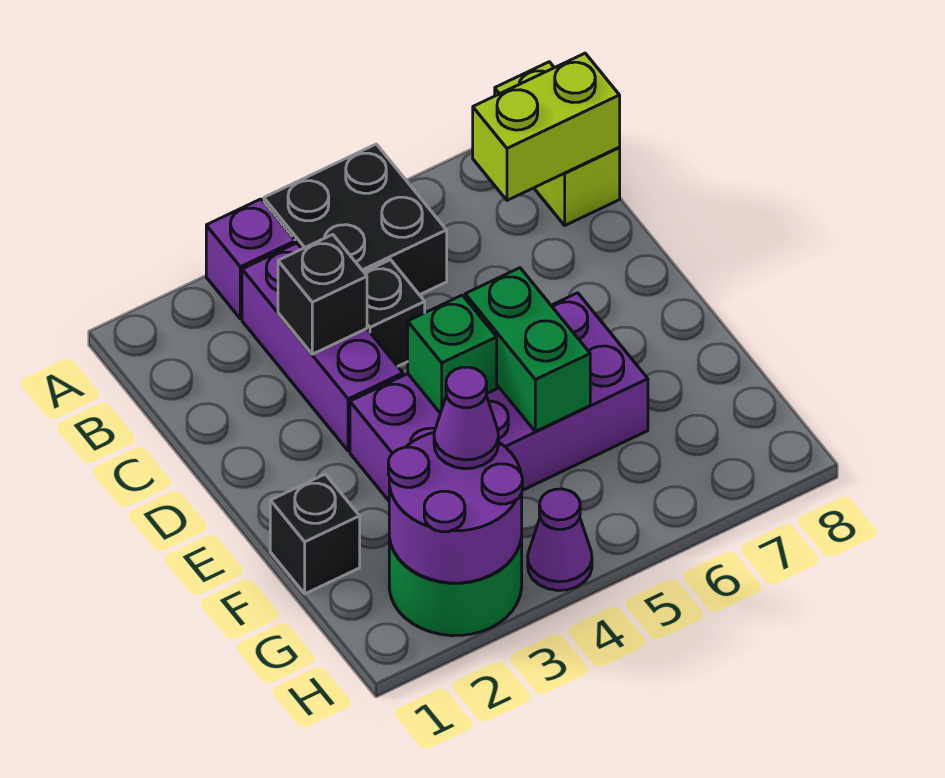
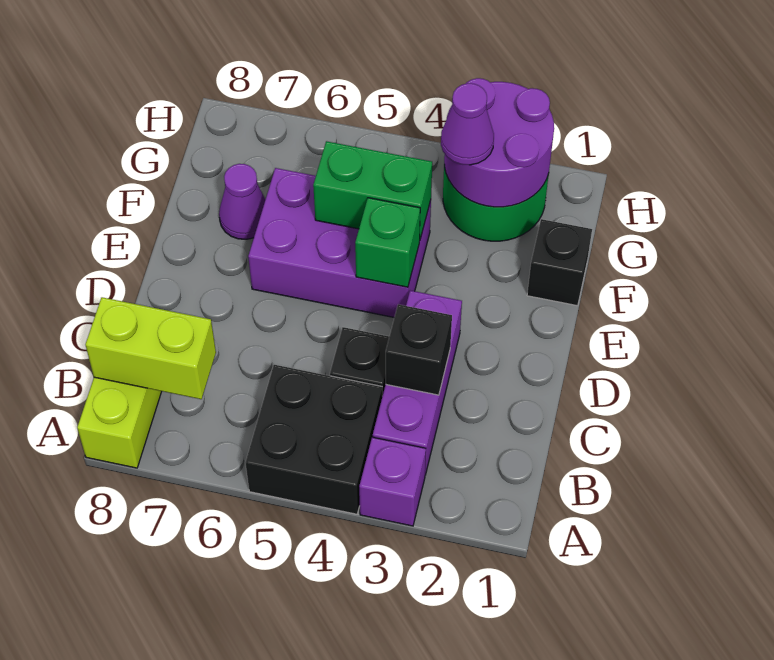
purple brick E3:F6 level 1 -> purple brick E4:F6 level 1
green brick E5:F5 level 2 -> green brick F4:F5 level 2
purple cone H4 level 1 -> purple cone F7 level 1

